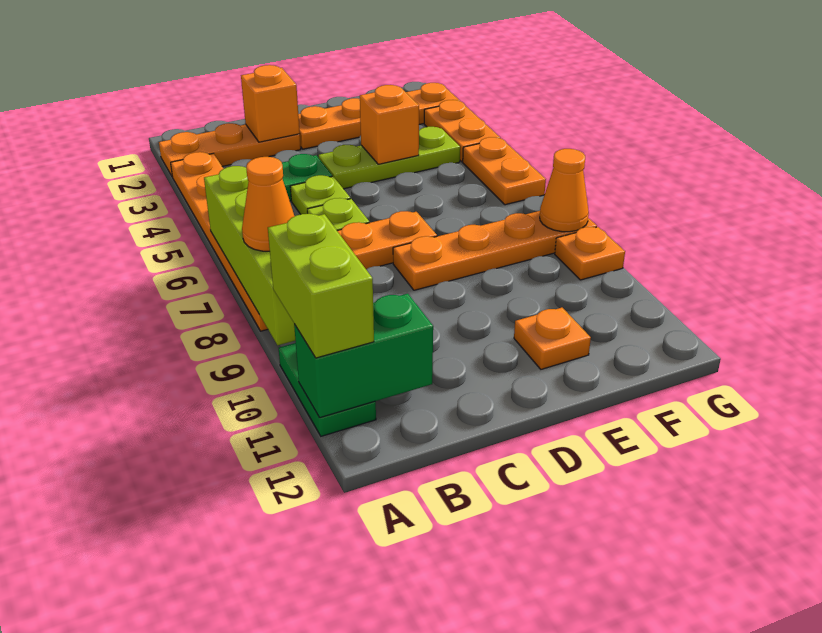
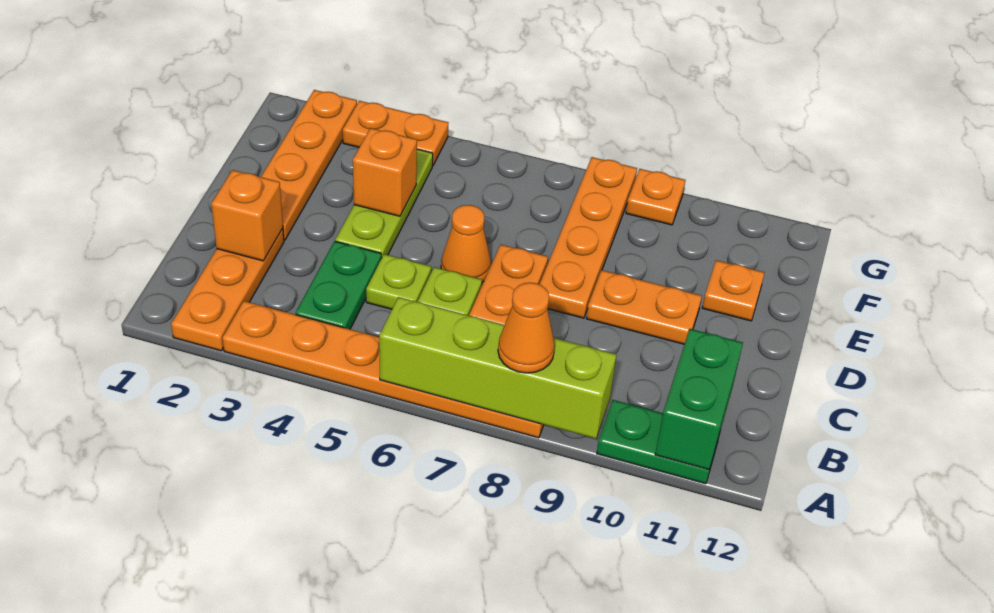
lime brick A10:A11 level 3 -> none
orange plate G5:G6 level 1 -> orange plate D9:D10 level 1
orange cone G8 level 2 -> orange cone D6 level 1

